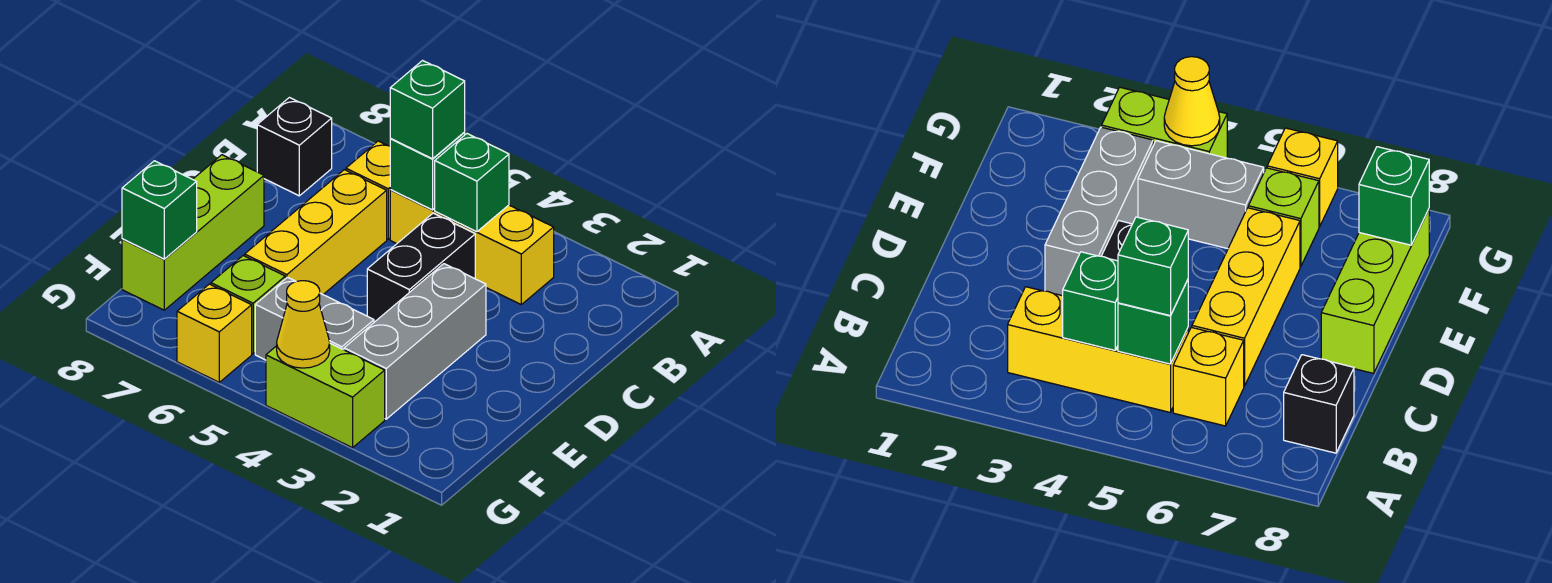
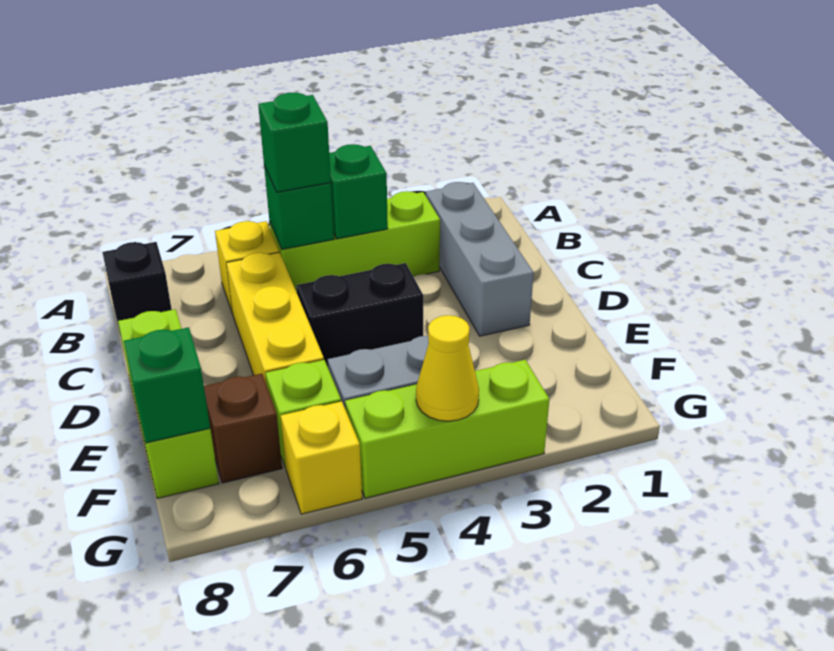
yellow brick B3:B5 level 1 -> lime brick B3:B5 level 1
black brick C4:D4 level 1 -> black brick D4:D5 level 1
grey brick D3:F3 level 1 -> grey brick B2:D2 level 1
none -> brown brick F7 level 1
lime brick G3:G4 level 1 -> lime brick G3:G5 level 1

